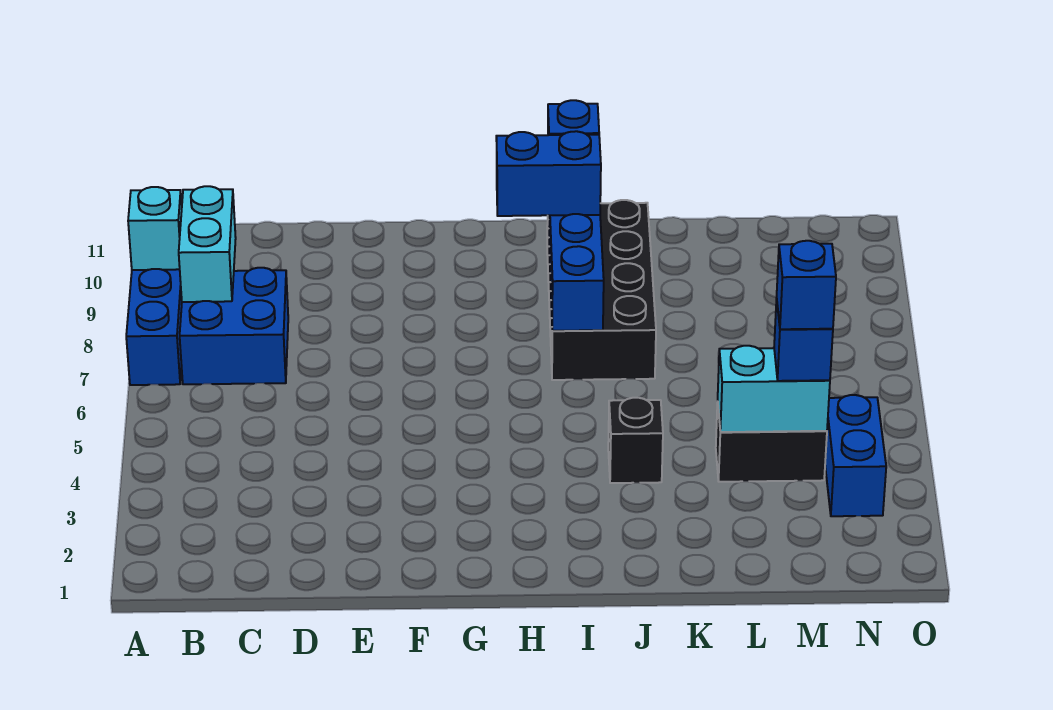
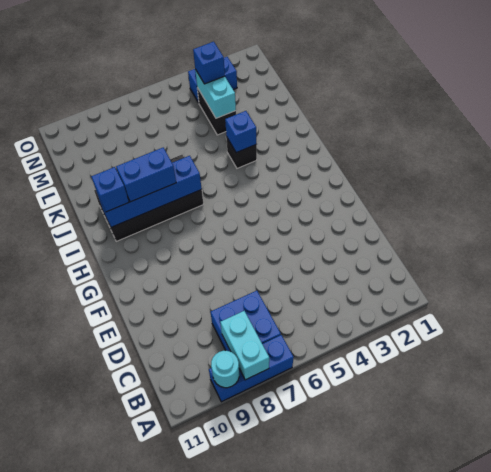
cyan brick A9 level 2 -> cyan round brick A9 level 2
cyan brick B8:B9 level 2 -> cyan brick A8:B8 level 2
blue brick H9:I9 level 3 -> blue brick I8:I9 level 3
blue brick M4 level 4 -> blue brick J4 level 2

